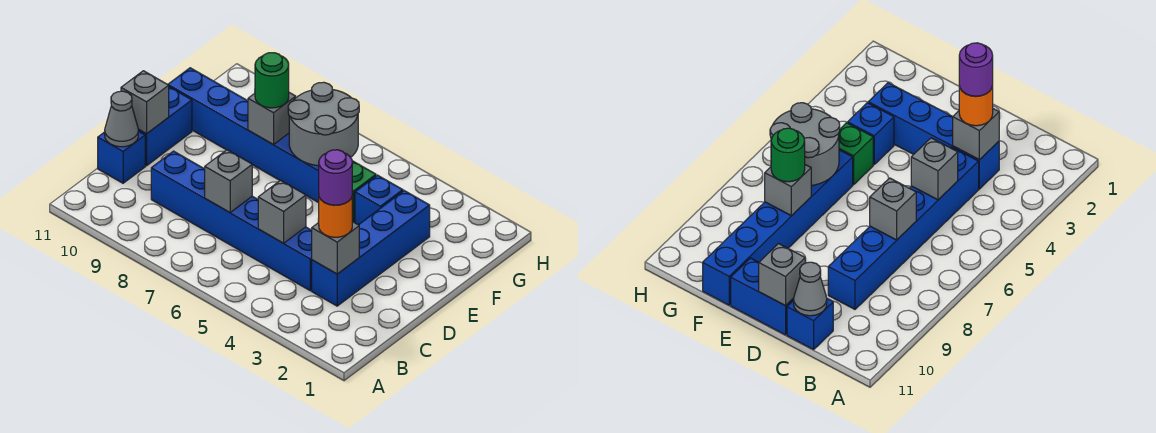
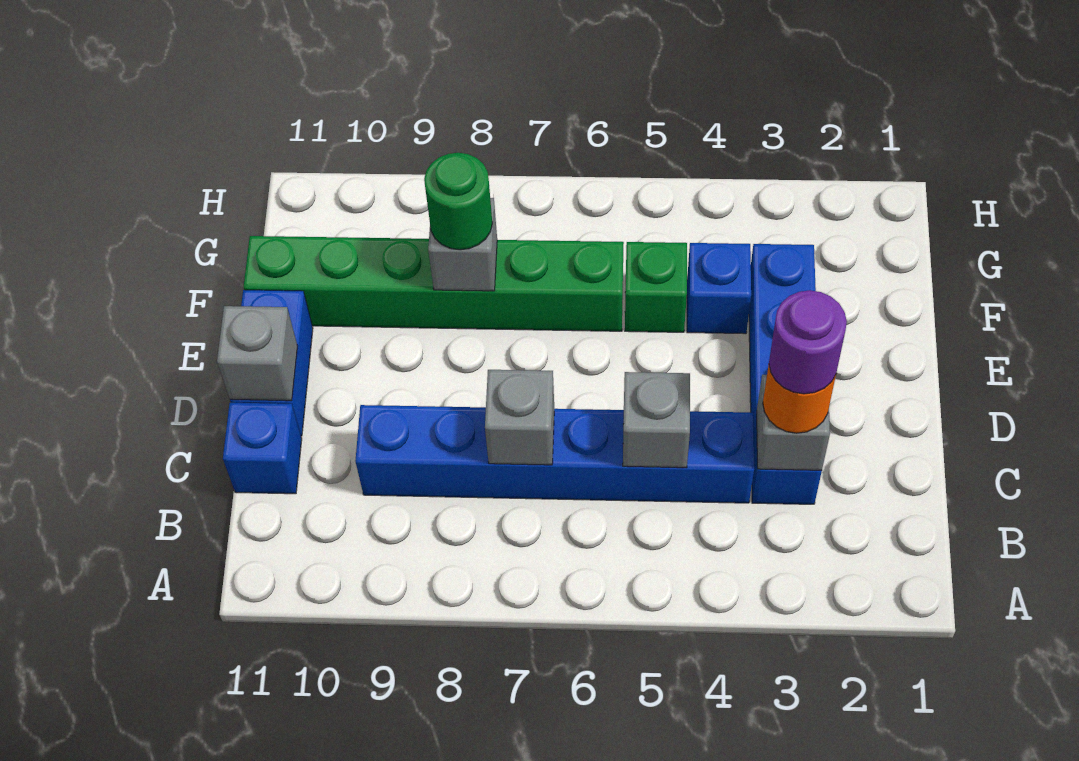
grey cone C11 level 2 -> none
blue brick F6:F11 level 1 -> green brick F6:F11 level 1
grey round brick F6:G7 level 2 -> none

